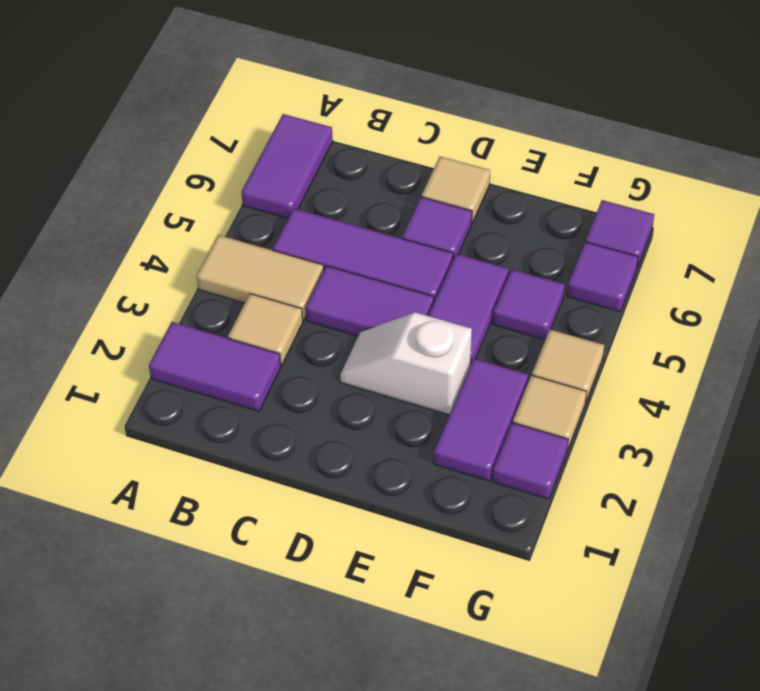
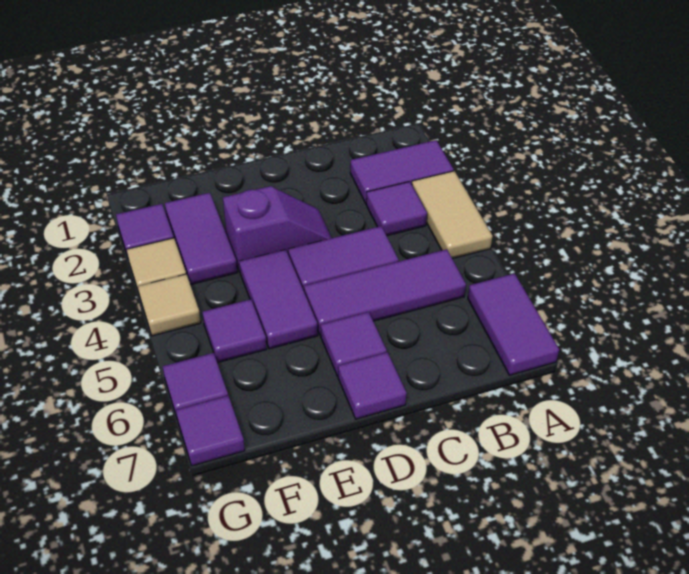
tan tile A4:B4 level 1 -> tan tile A3:A4 level 1
tan tile B3 level 1 -> purple tile B3 level 1
white slope D3:E3 level 1 top E -> purple slope D3:E3 level 1 top E
tan tile D7 level 1 -> purple tile D7 level 1

